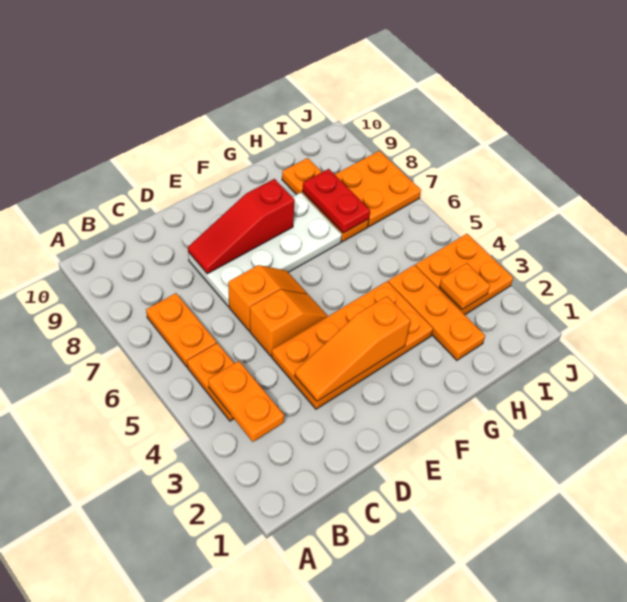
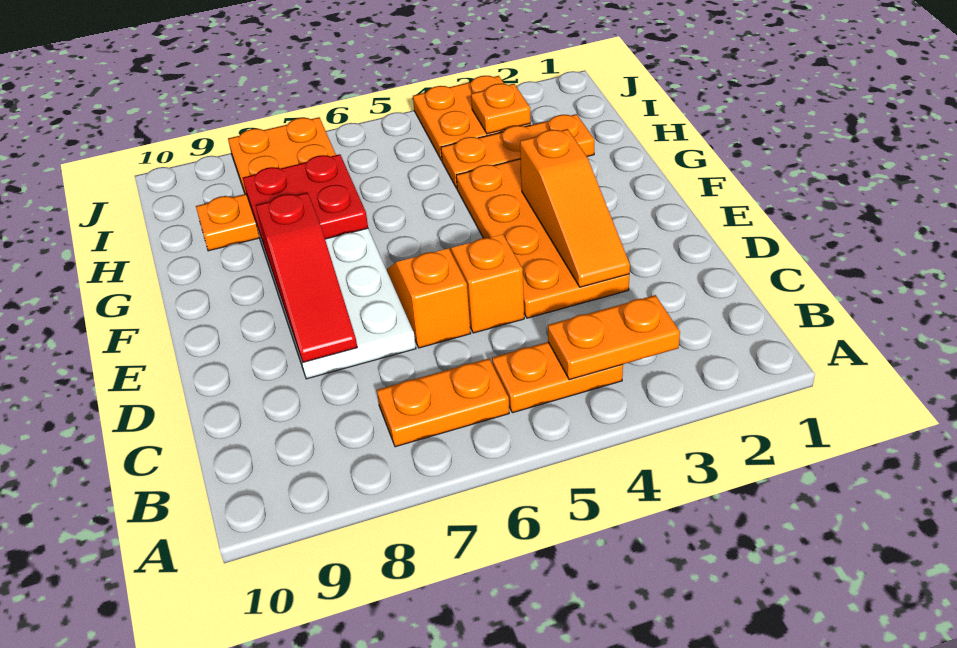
red plate H7:H8 level 2 -> red plate G7:H8 level 2

